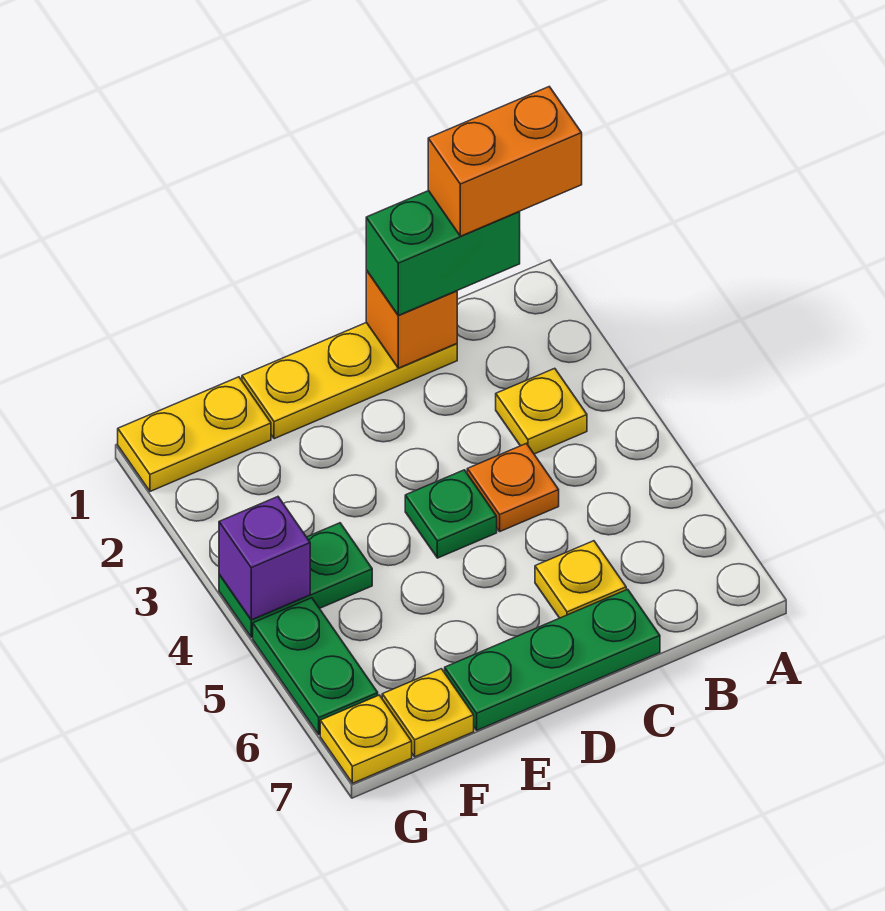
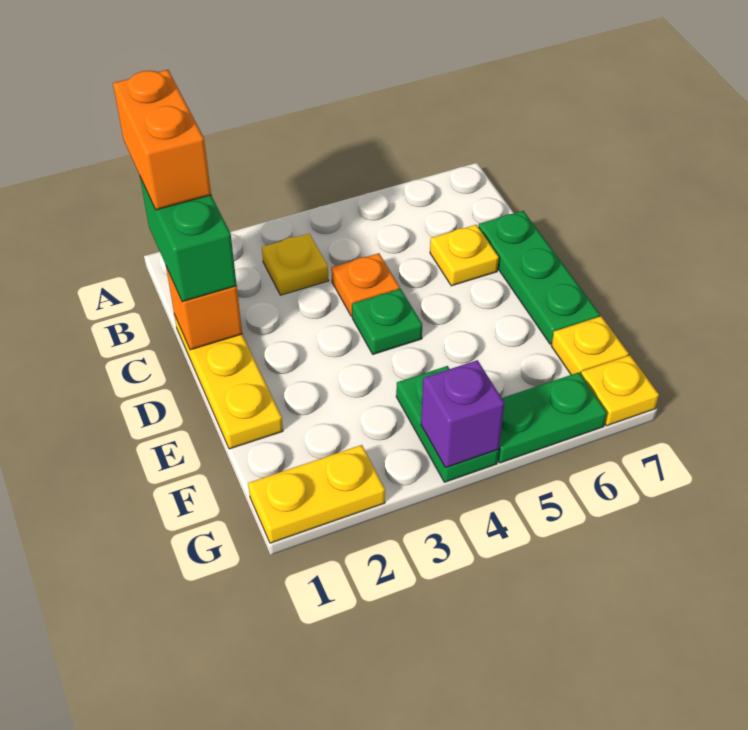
yellow plate F1:G1 level 1 -> yellow plate G1:G2 level 1

